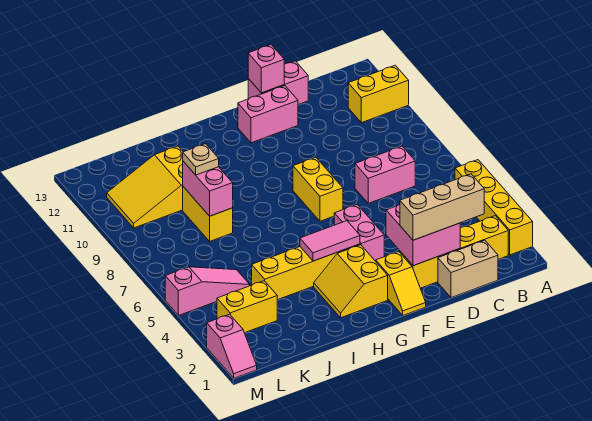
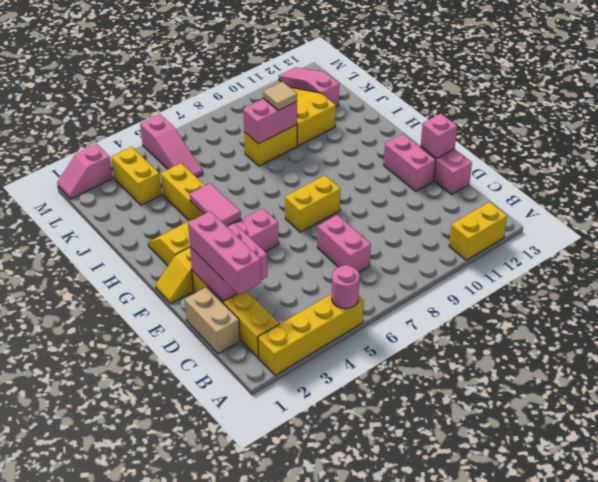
none -> pink round brick A5 level 2
yellow brick A11:B11 level 1 -> yellow brick A11:A12 level 1
tan brick C2:E2 level 3 -> pink brick C2:E2 level 3
tan plate J9 level 3 -> tan tile J9 level 3
none -> pink slope K12:M12 level 1 top K

